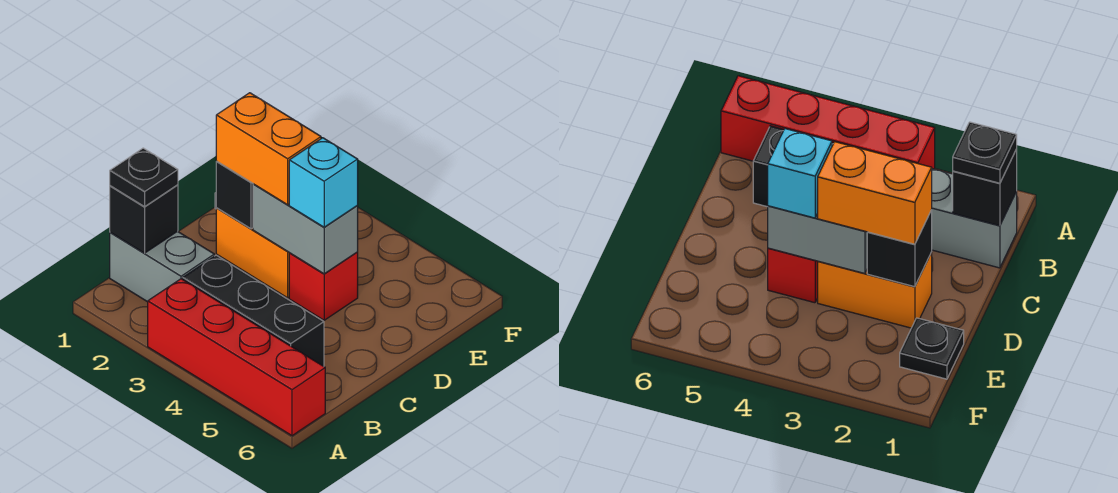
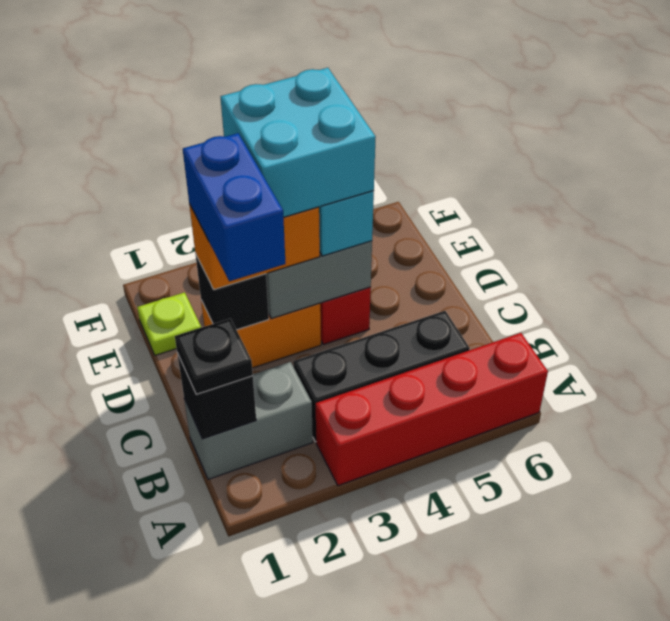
none -> blue brick C2:D2 level 4
none -> cyan brick D3:E4 level 4
black plate E1 level 1 -> lime plate E1 level 1

